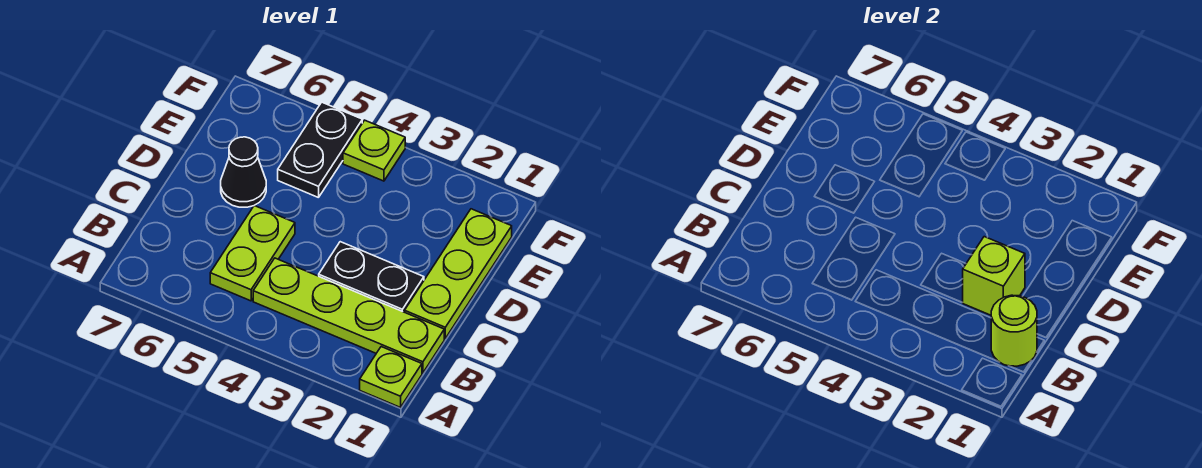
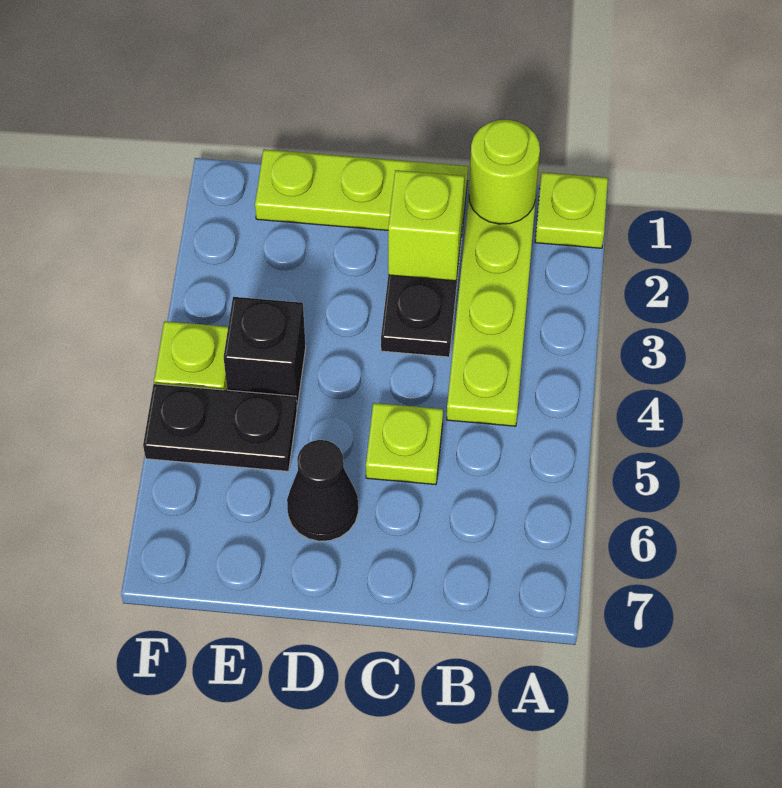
lime plate B5:C5 level 1 -> lime plate C5 level 1
none -> black brick E4 level 1

